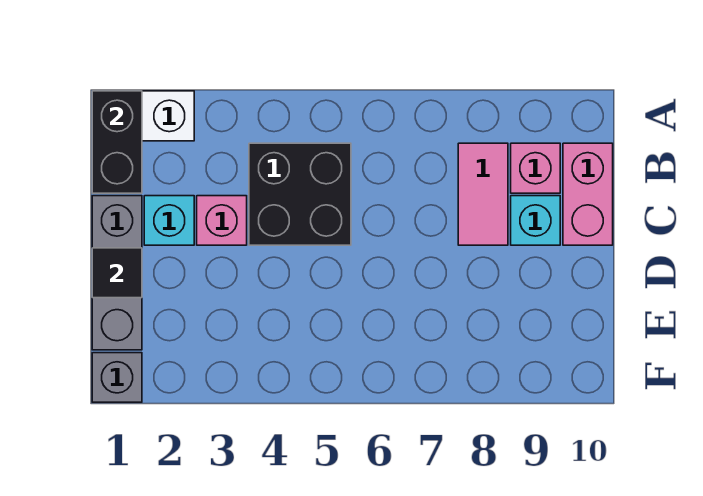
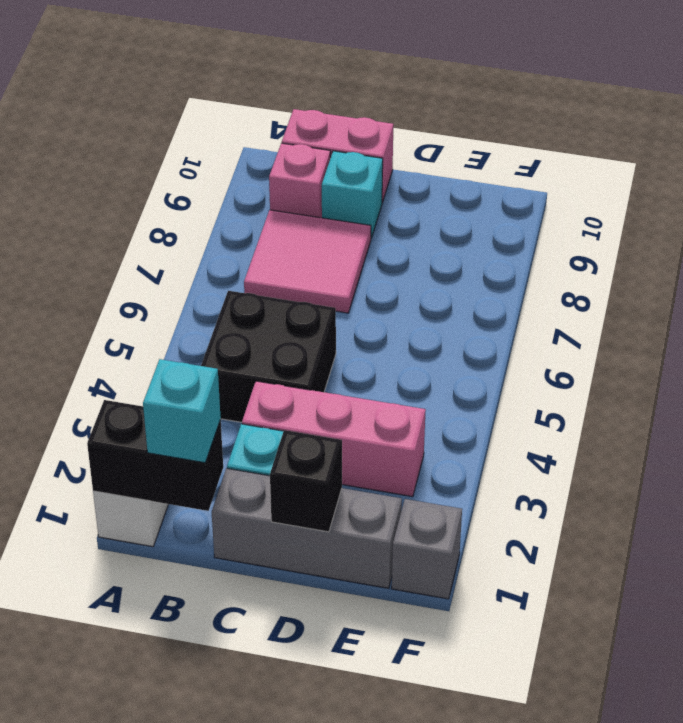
none -> cyan brick B1 level 3
pink tile B8:C8 level 1 -> pink tile B7:C8 level 1
pink brick C3 level 1 -> pink brick C3:E3 level 1
black tile D1 level 2 -> black brick D1 level 2

